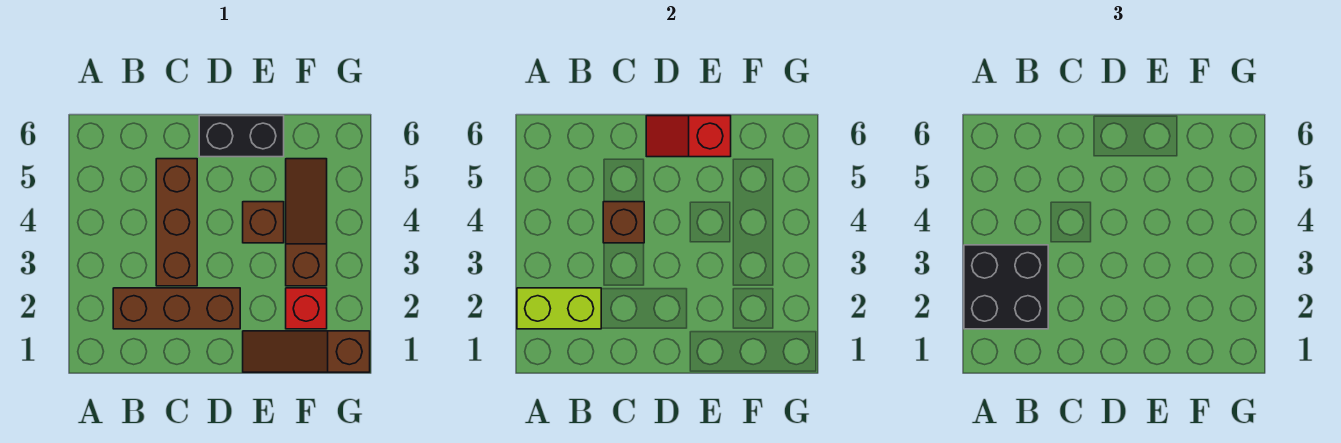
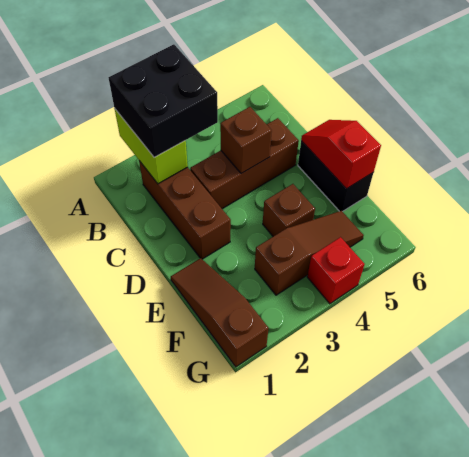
red brick F2 level 1 -> red brick G4 level 1

